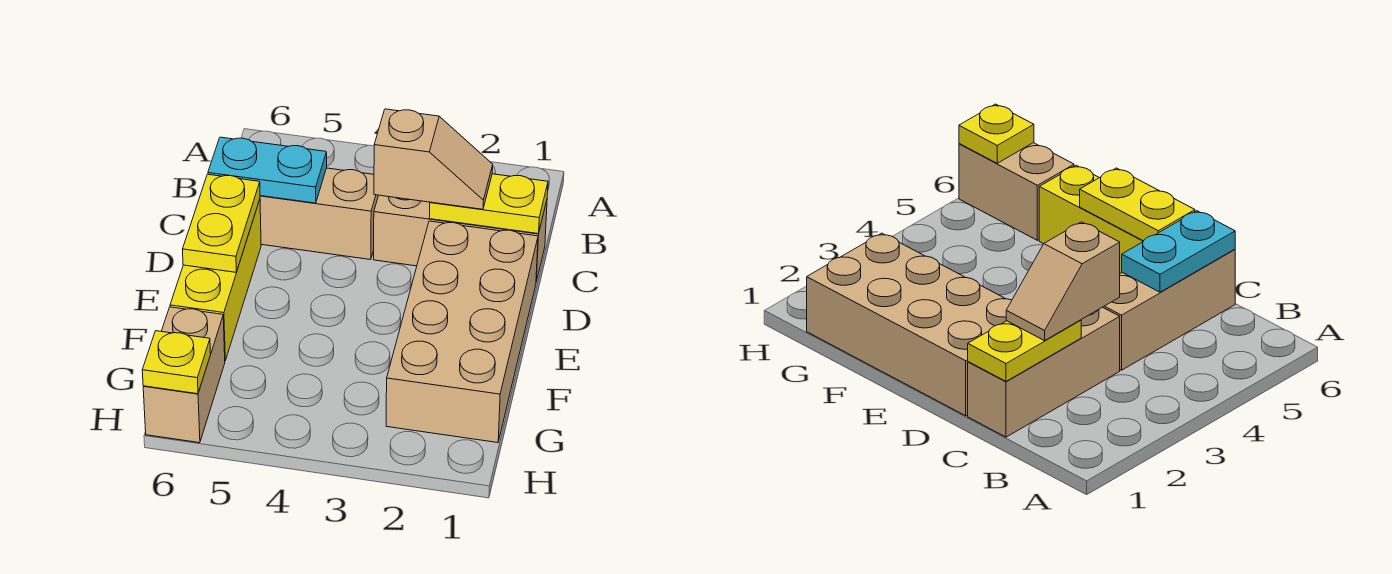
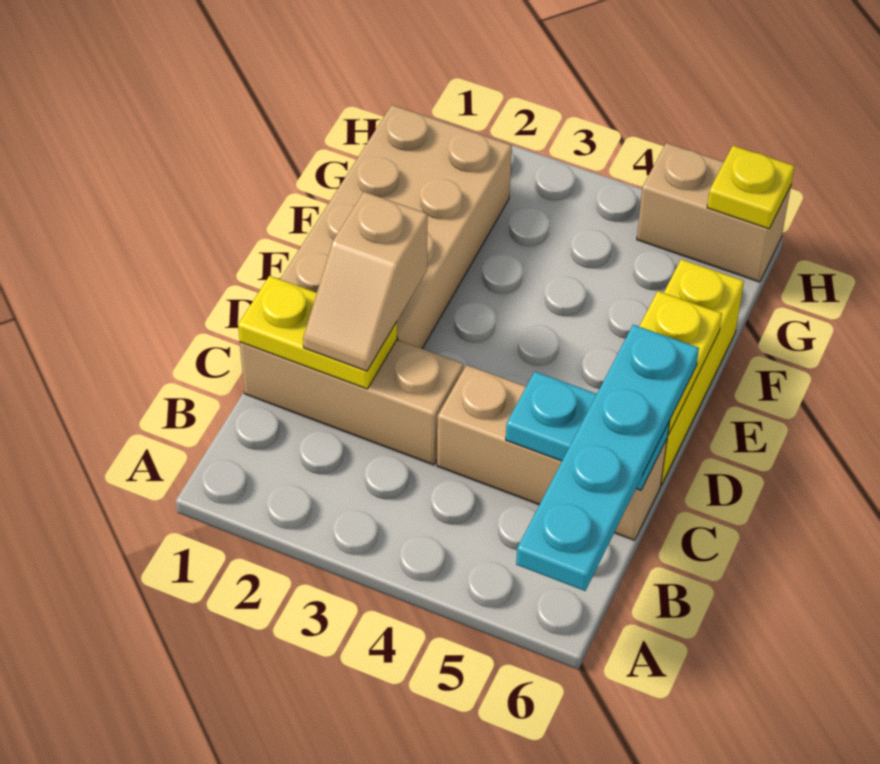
none -> cyan plate A6:D6 level 3
tan slope C2:C3 level 3 top 3 -> tan slope C2:D2 level 3 top D
tan brick G6:H6 level 1 -> tan brick H5:H6 level 1

